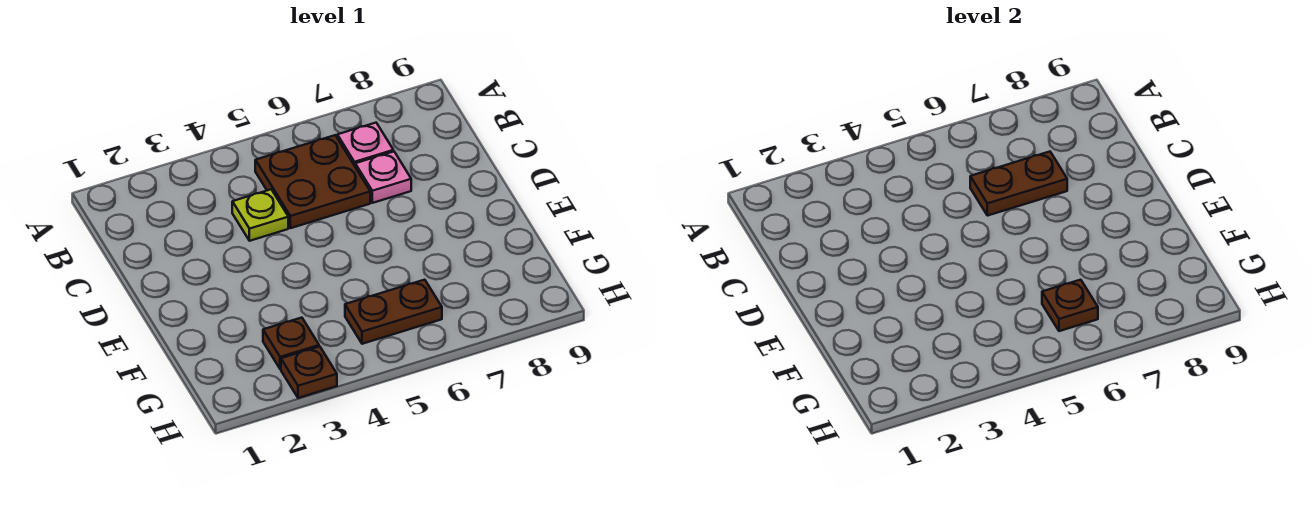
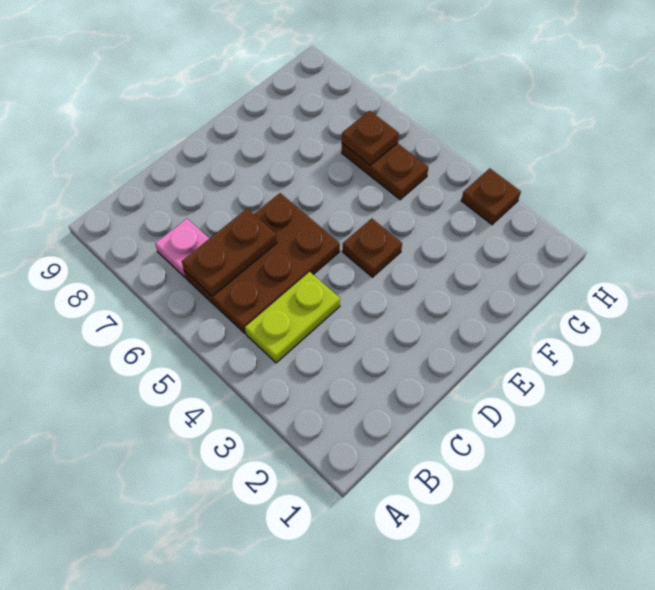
brown plate B5:C6 level 1 -> brown plate B5:D6 level 1
lime plate C4 level 1 -> lime plate B4:C4 level 1
brown plate C6:C7 level 2 -> brown plate B6:C6 level 2
pink plate C7 level 1 -> none
brown plate G3 level 1 -> brown plate E4 level 1

